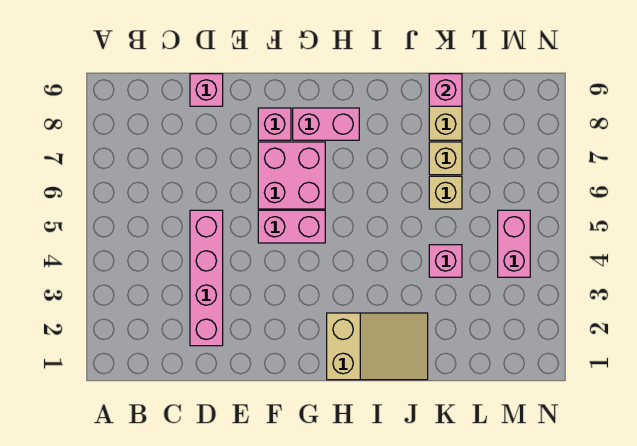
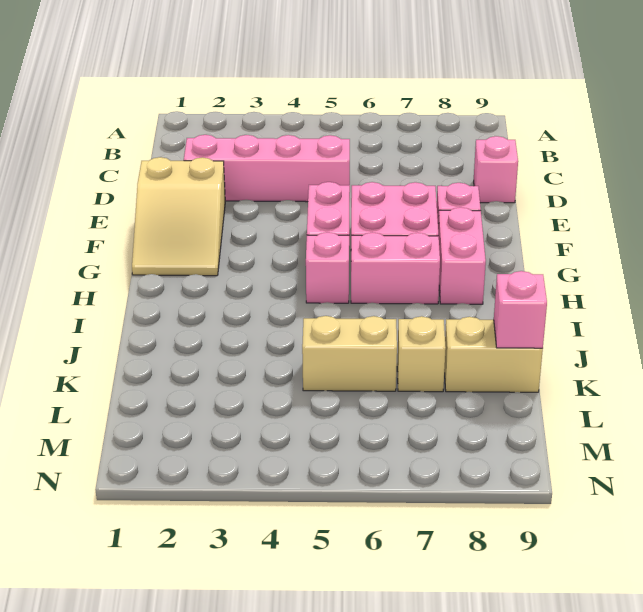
tan slope H1:J2 level 1 top H -> tan slope E1:G2 level 1 top E
pink brick K4 level 1 -> pink brick H5 level 1
tan brick K6 level 1 -> tan brick K5:K6 level 1
pink brick M4:M5 level 1 -> pink brick H6:H7 level 1

